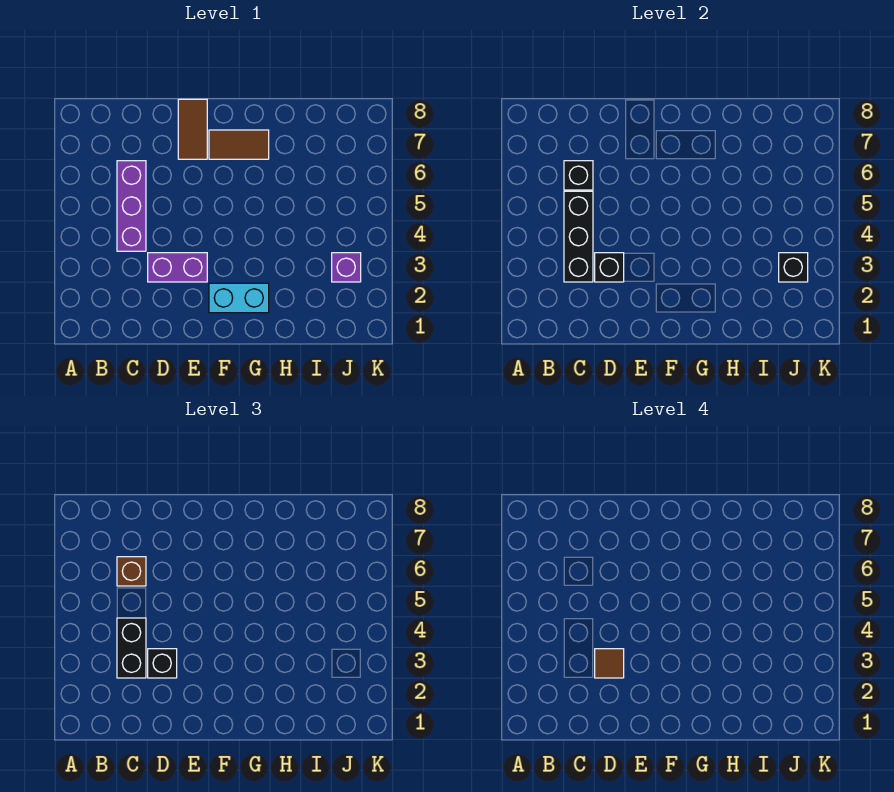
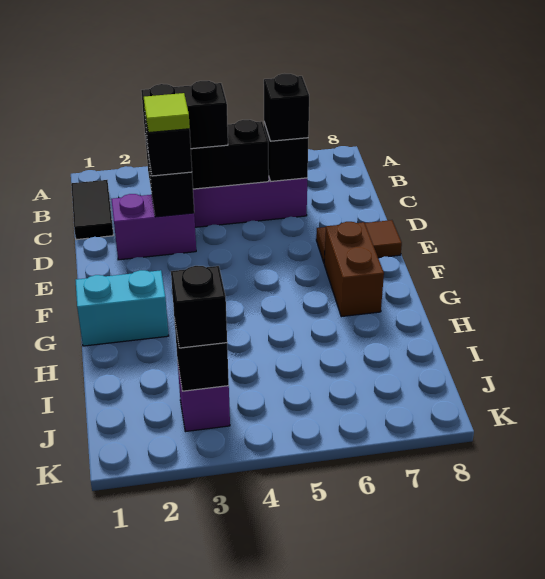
none -> black tile B1:C1 level 1
brown brick C6 level 3 -> black brick C6 level 3
purple brick D3:E3 level 1 -> purple brick D2:D3 level 1
brown tile D3 level 4 -> lime tile D3 level 4
cyan brick F2:G2 level 1 -> cyan brick G1:G2 level 1
brown tile F7:G7 level 1 -> brown brick F7:G7 level 1
none -> black brick J3 level 3

